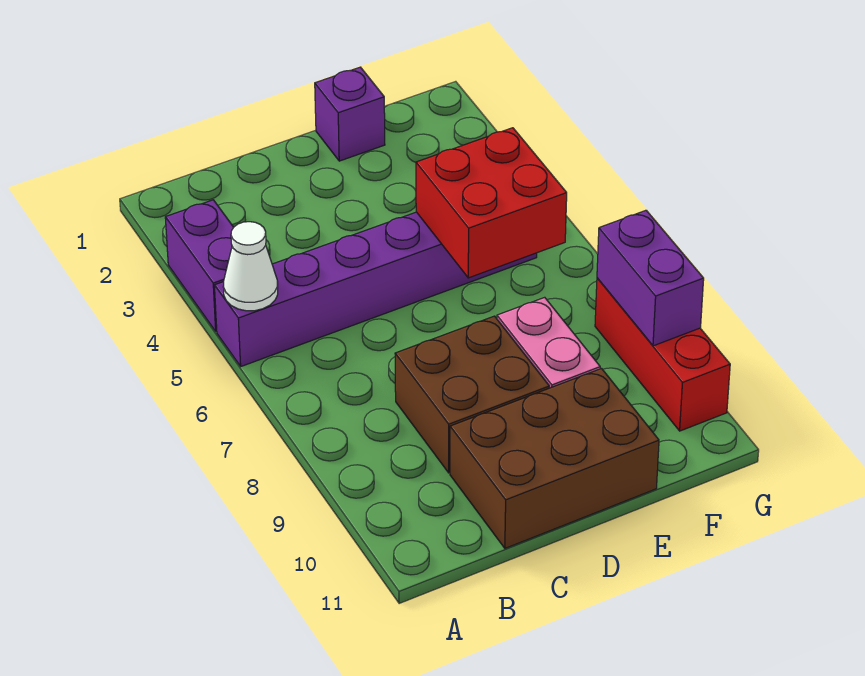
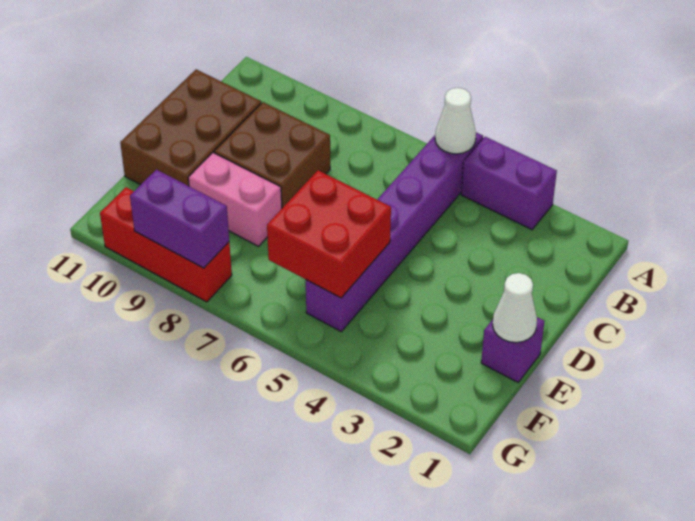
none -> white cone E1 level 2

